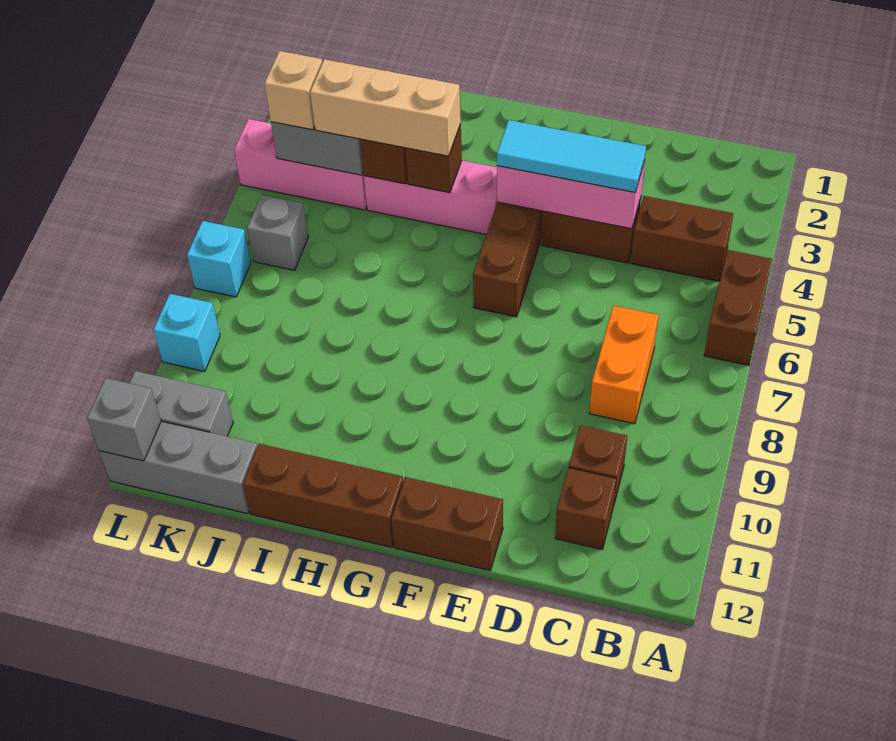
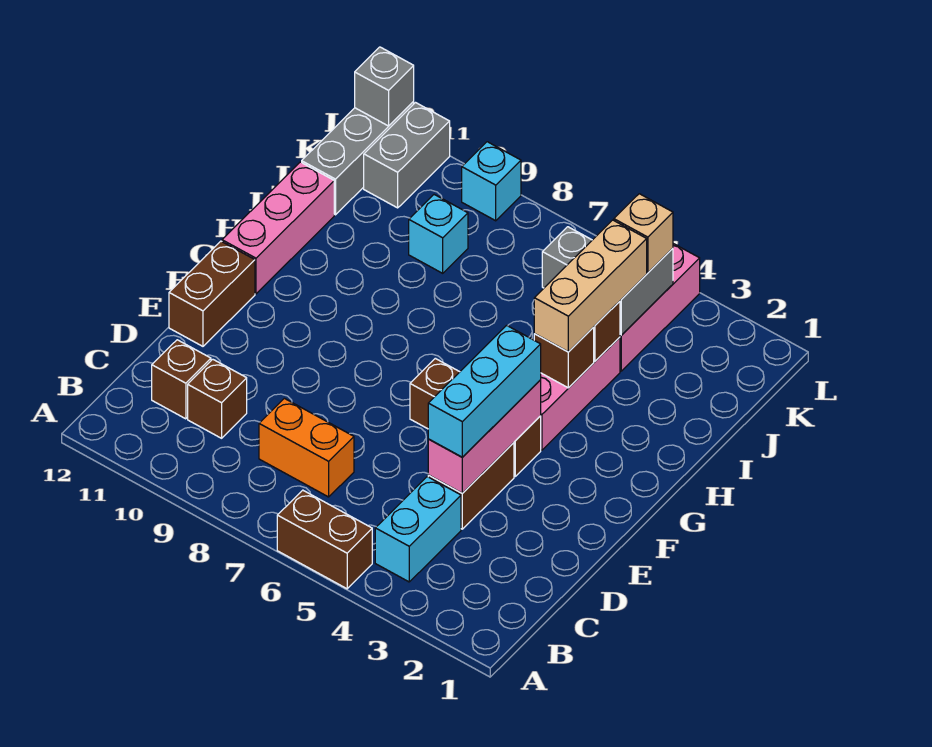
brown brick B4:C4 level 1 -> cyan brick B4:C4 level 1
cyan tile D4:F4 level 3 -> cyan brick D4:F4 level 3
brown brick G12:I12 level 1 -> pink brick G12:I12 level 1
cyan brick L7 level 1 -> cyan brick J9 level 1

